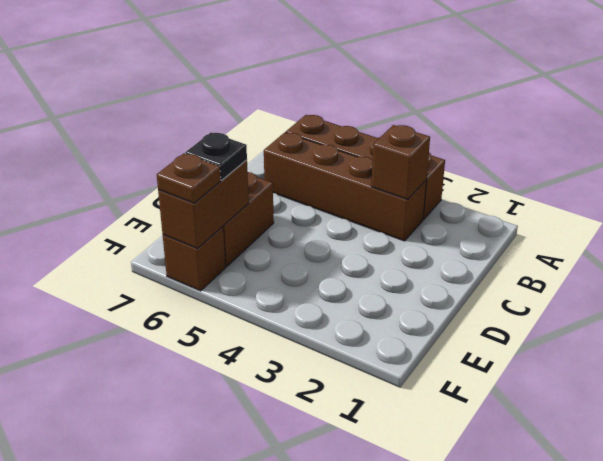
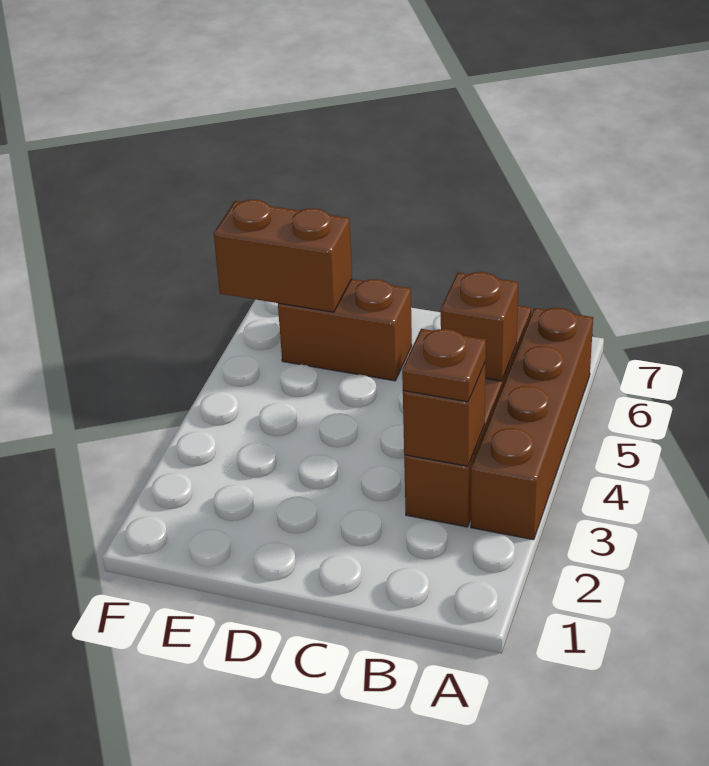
black plate E6 level 3 -> none
brown brick F6 level 1 -> brown brick B5 level 2
brown plate F6 level 3 -> brown plate B3 level 3

